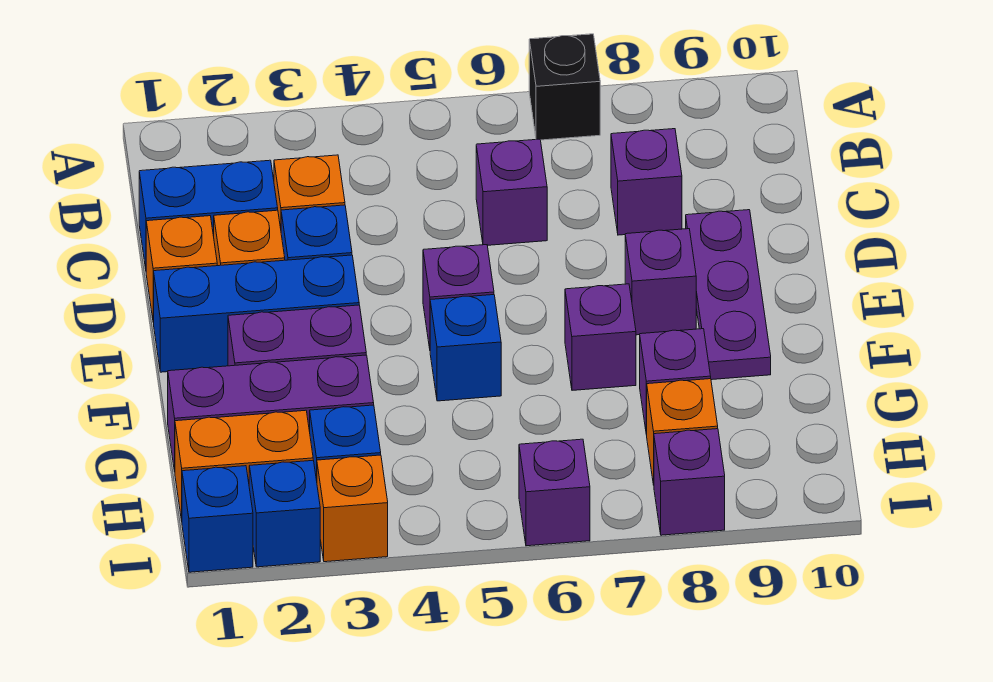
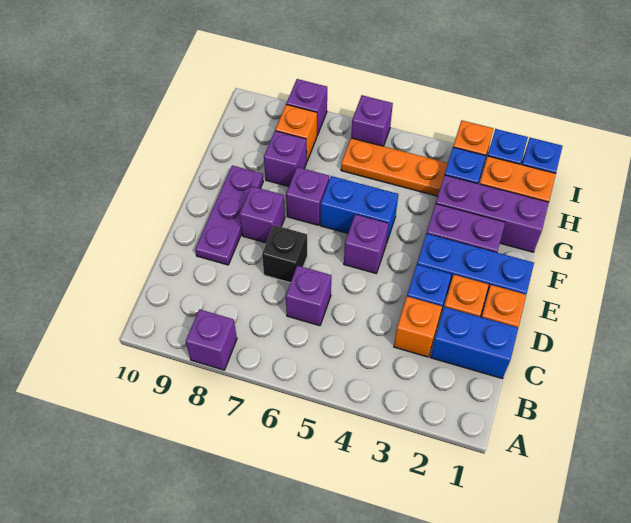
black brick A7 level 1 -> black brick D7 level 1
purple brick C8 level 1 -> purple brick A8 level 1
blue brick F5 level 1 -> blue brick F5:F6 level 1
none -> orange plate H4:H6 level 1

